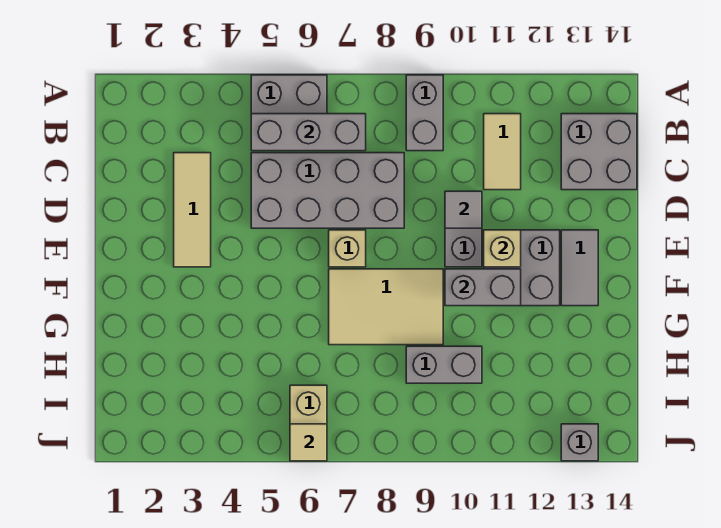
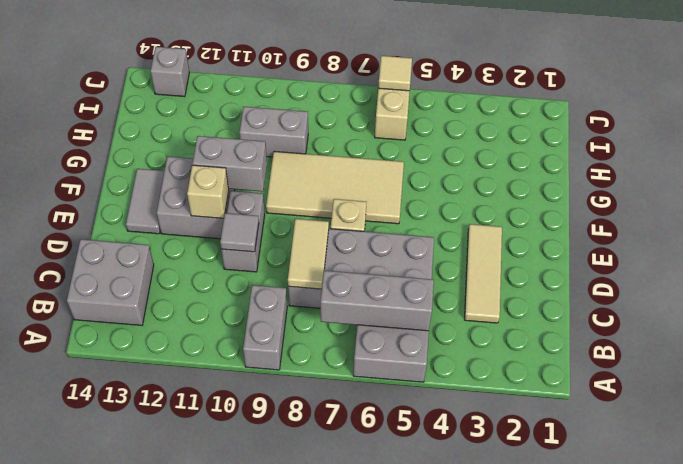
tan tile B11:C11 level 1 -> tan tile C8:D8 level 2
tan tile F7:G9 level 1 -> tan tile F6:G9 level 1

